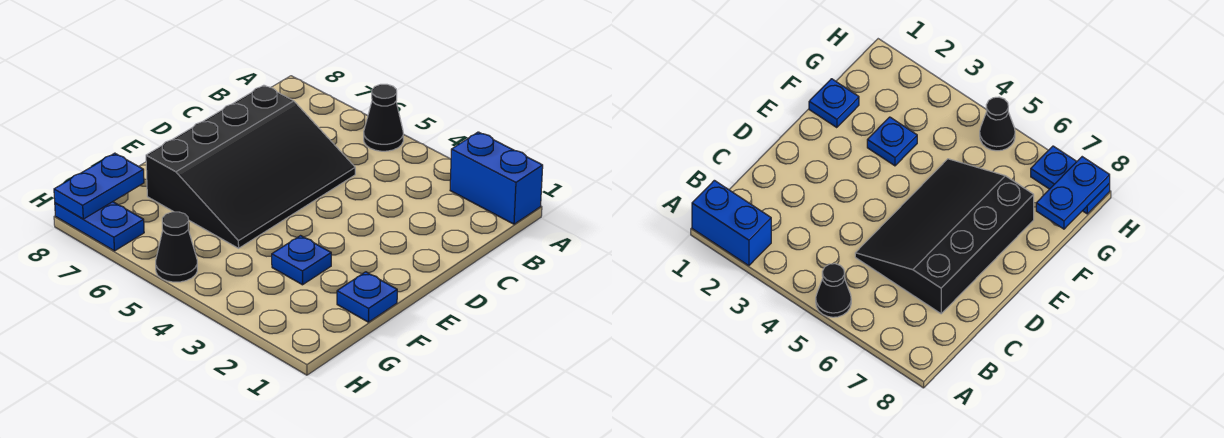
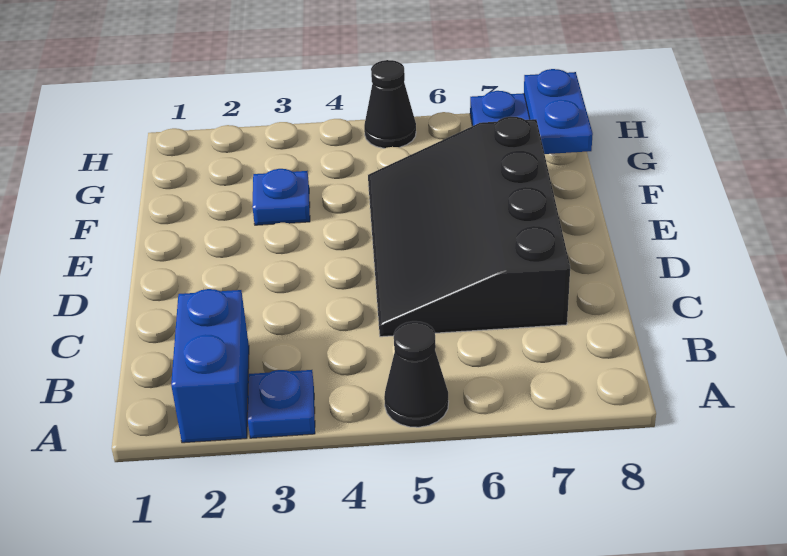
blue brick A1:A2 level 1 -> blue brick A2:B2 level 1
blue plate F1 level 1 -> blue plate A3 level 1

